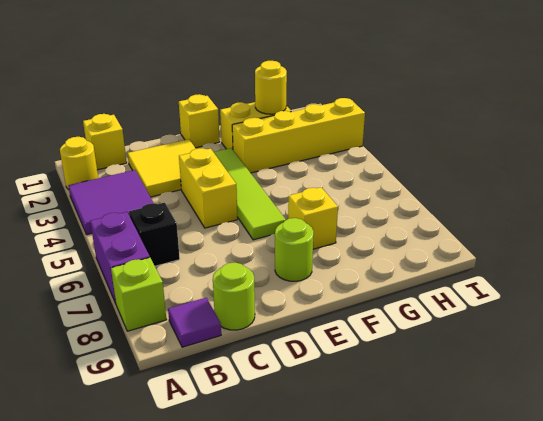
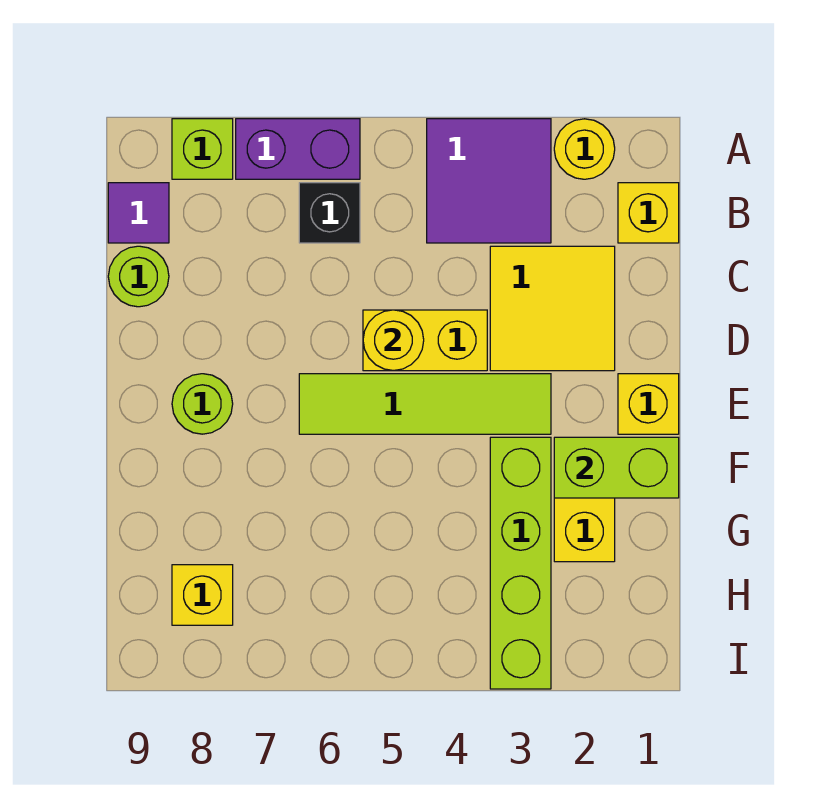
none -> lime brick F1:F2 level 2
yellow brick F3:I3 level 1 -> lime brick F3:I3 level 1
yellow brick F7 level 1 -> yellow brick H8 level 1
yellow round brick G2 level 2 -> yellow round brick D5 level 2

